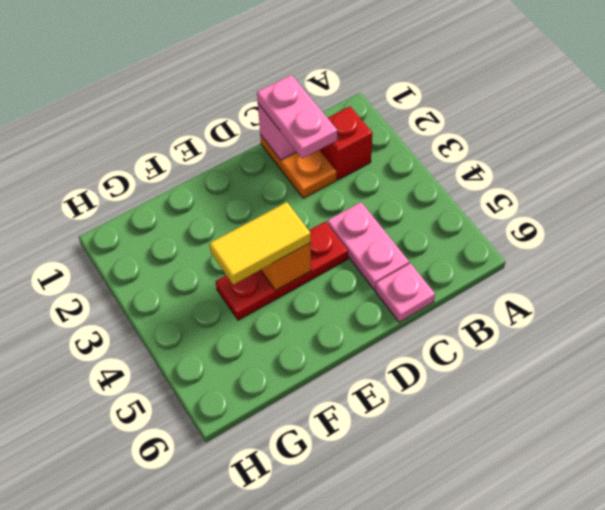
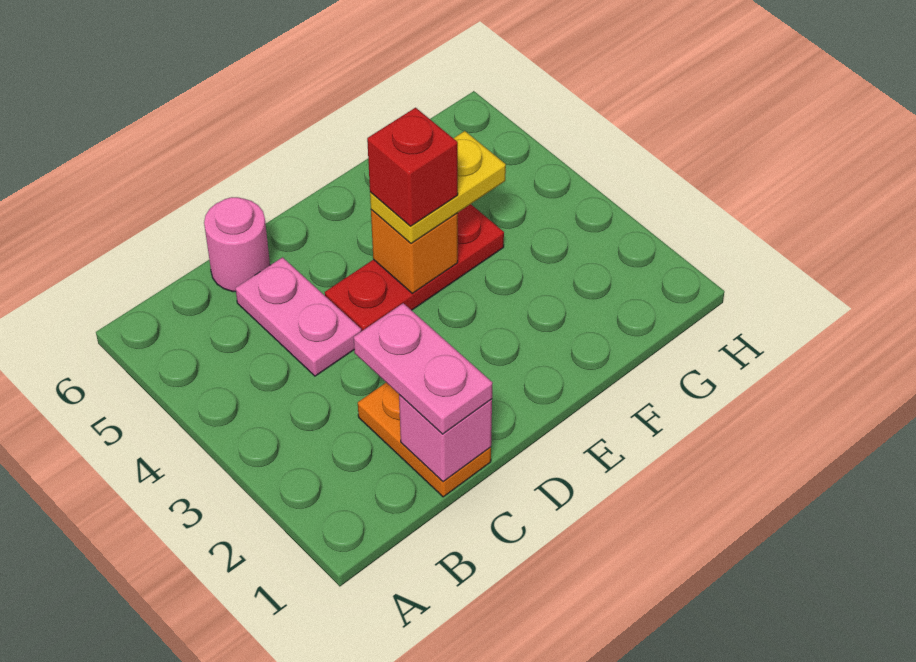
red brick B2 level 1 -> red brick E4 level 4
pink plate C6 level 1 -> pink round brick C6 level 1
yellow tile E4:F4 level 3 -> yellow plate E4:F4 level 3

